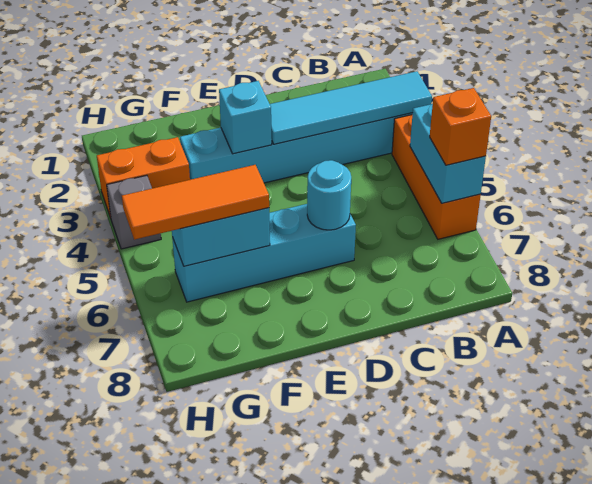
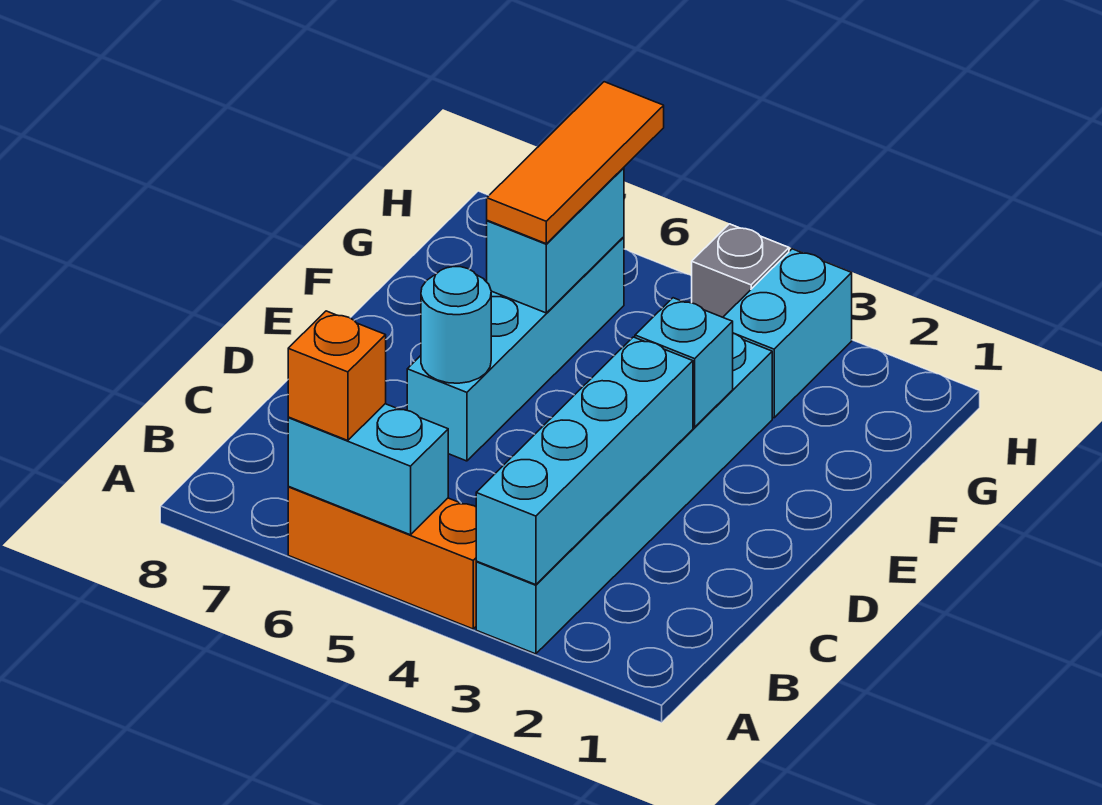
cyan tile A3:D3 level 2 -> cyan brick A3:D3 level 2
orange brick G3:H3 level 1 -> cyan brick G3:H3 level 1

